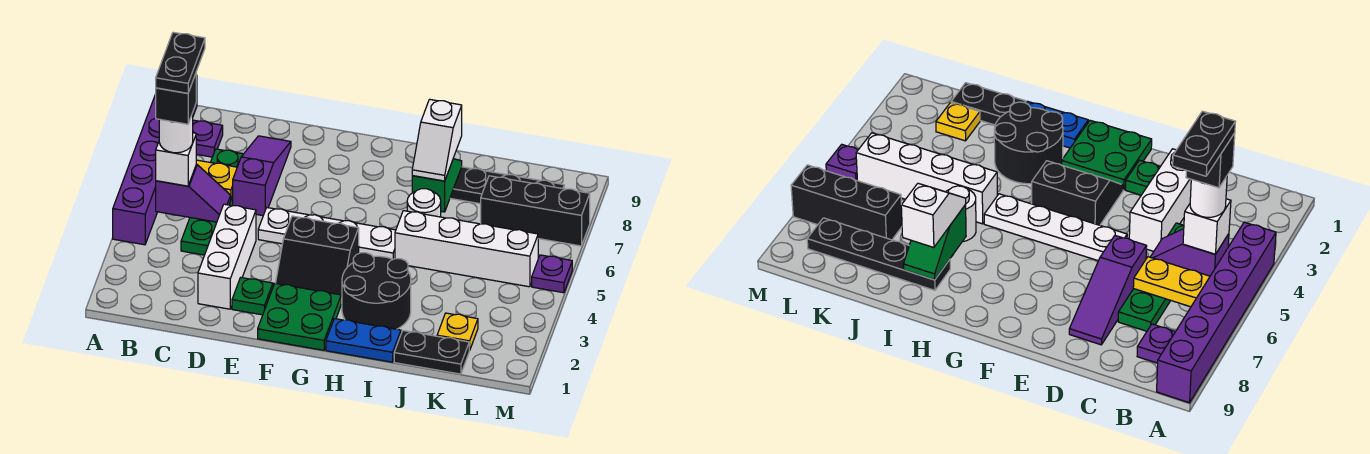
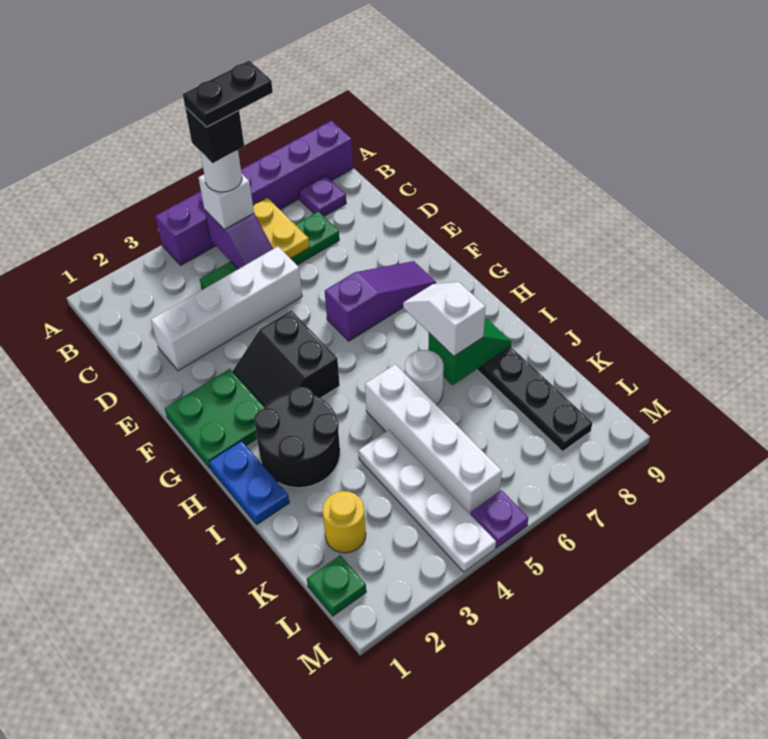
white brick D2:D4 level 1 -> white brick D2:D5 level 1
purple slope D6:D8 level 1 top 6 -> purple slope F6:F8 level 1 top 6
green plate E2 level 1 -> green plate L1 level 1
white plate E5:H5 level 1 -> white plate J4:M4 level 1
white slope I7:I8 level 3 top 8 -> white slope H7:I7 level 3 top I
black plate J1:K1 level 1 -> none
yellow plate K2 level 1 -> yellow round brick K2 level 1
black brick K7:M7 level 1 -> none

